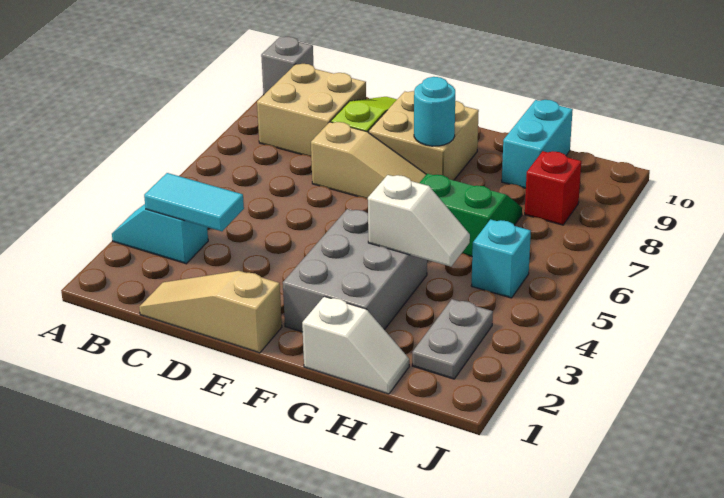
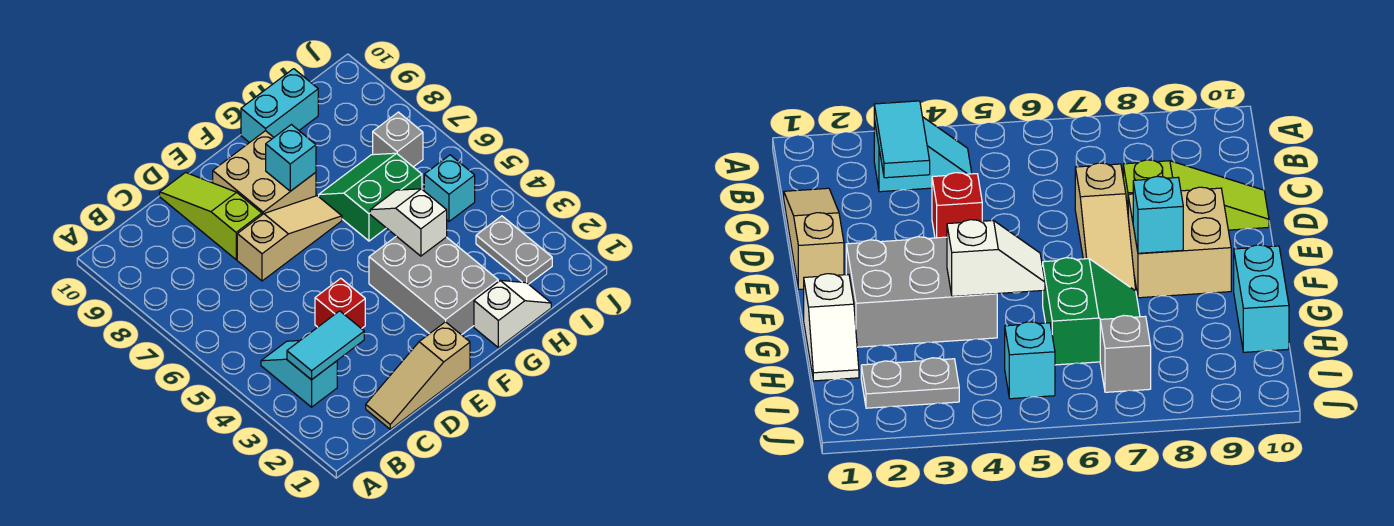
cyan slope A3:B3 level 1 top B -> cyan slope B3:B4 level 1 top 3
grey brick A10 level 1 -> grey brick I7 level 1
tan brick B8:C9 level 1 -> none
cyan round brick F8 level 2 -> cyan brick F8 level 2
white slope G4:H4 level 2 top G -> white slope G4:G5 level 2 top 4
cyan brick H9:H10 level 1 -> cyan brick G10:H10 level 1
red brick I8 level 1 -> red brick D4 level 1

